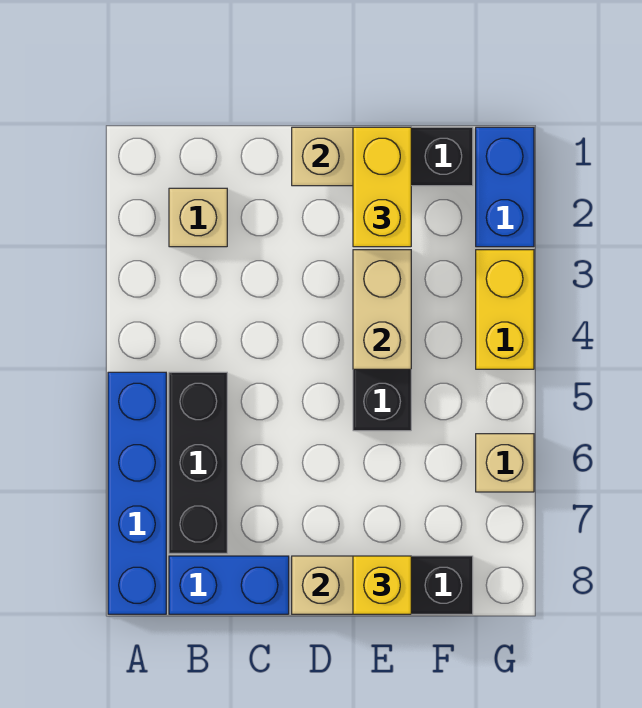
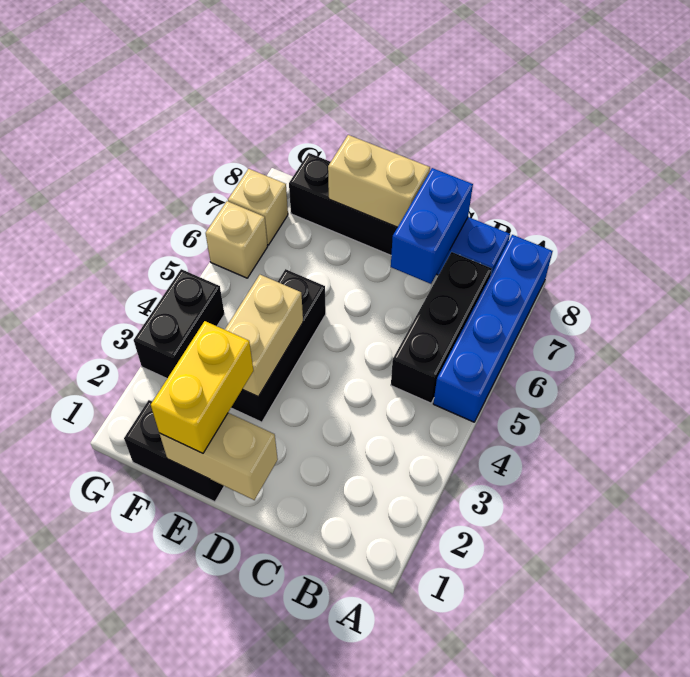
tan brick B2 level 1 -> tan brick G7 level 1
yellow brick E8 level 3 -> none
blue brick G1:G2 level 1 -> blue brick C7:C8 level 2
yellow brick G3:G4 level 1 -> black brick G3:G4 level 1

